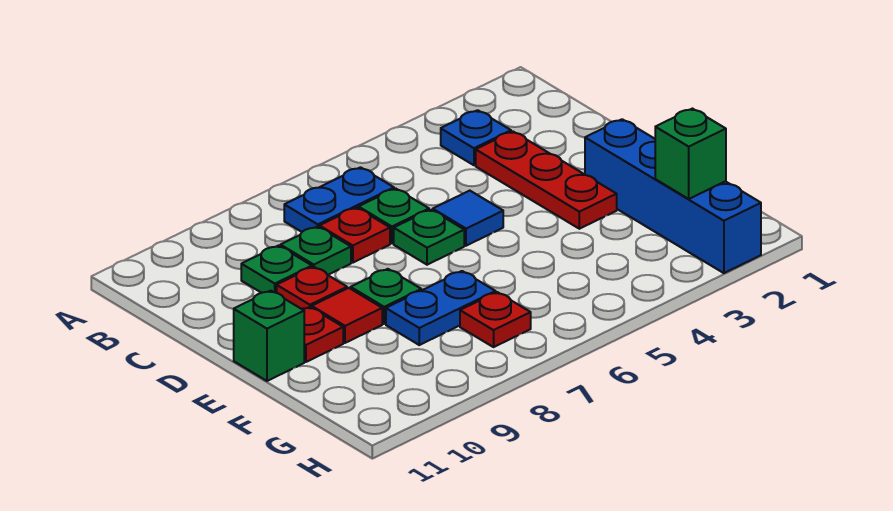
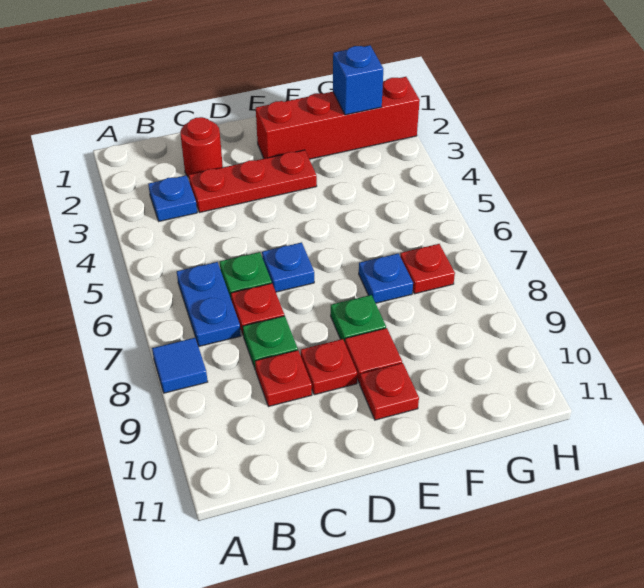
none -> red round brick C2 level 1
green plate C9 level 1 -> red plate C9 level 1
blue tile D5 level 1 -> blue tile A8 level 1
green plate D6 level 1 -> blue plate D6 level 1
blue brick E2:H2 level 1 -> red brick E2:H2 level 1
green brick E11 level 1 -> none
blue plate F7:F8 level 1 -> blue plate F7 level 1
green brick G2 level 2 -> blue brick G2 level 2

